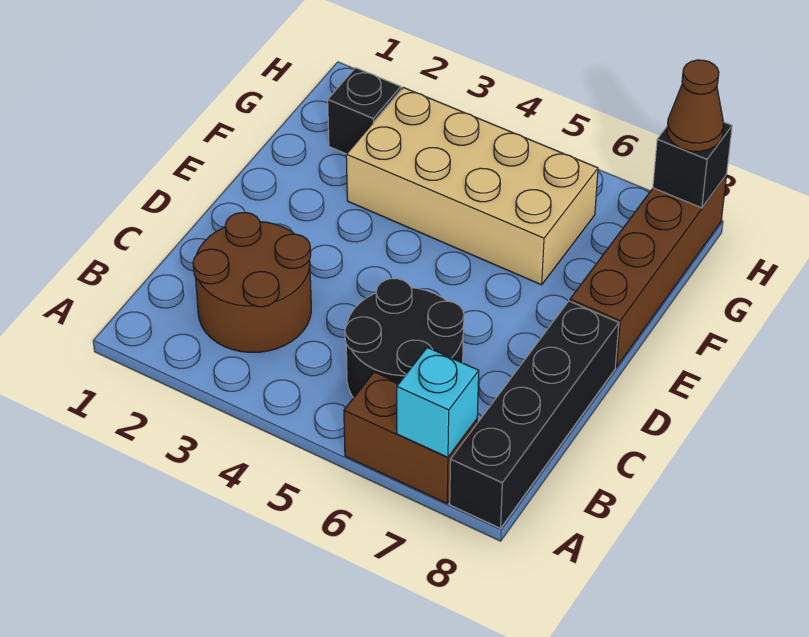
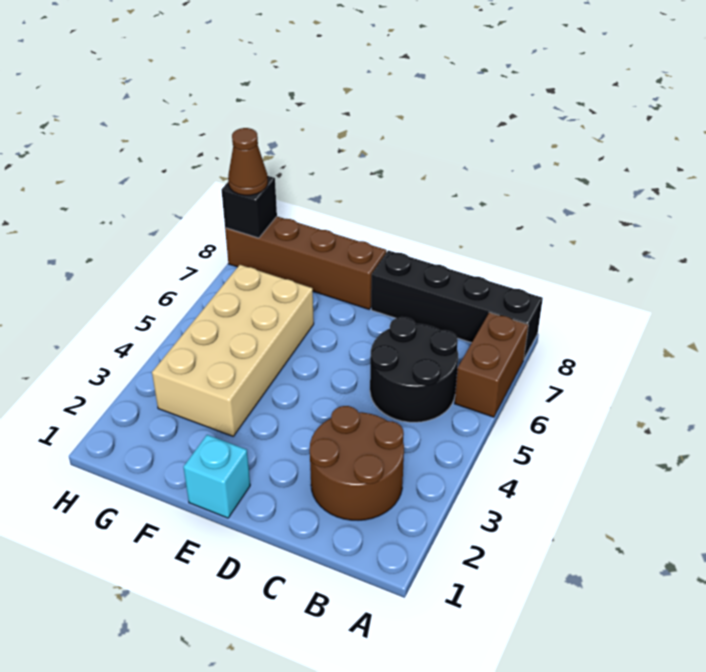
cyan brick A7 level 2 -> cyan brick E1 level 1
black brick G2 level 1 -> none

